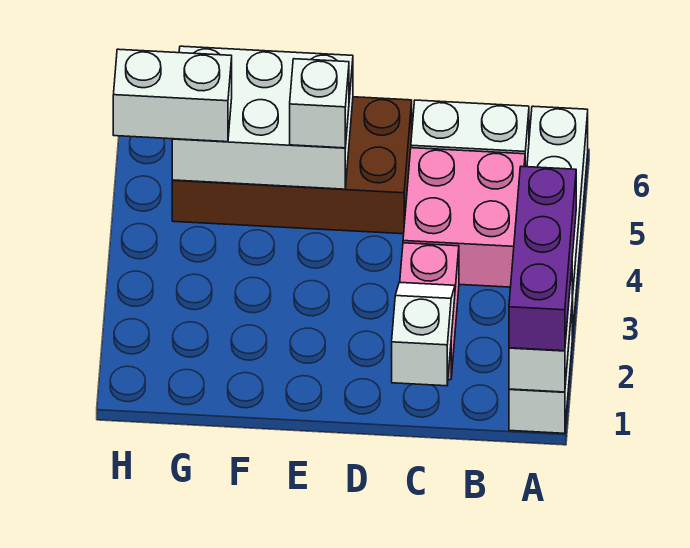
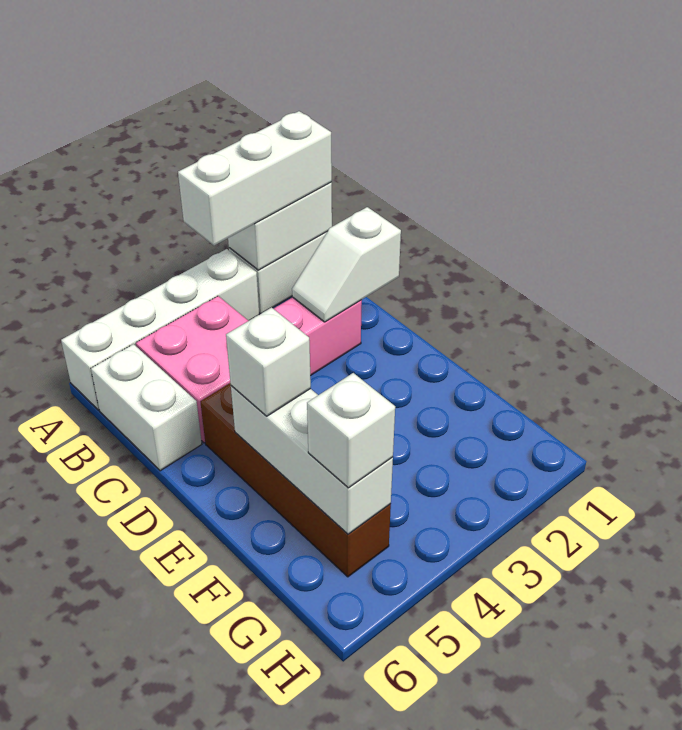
purple brick A1:A3 level 3 -> white brick A1:A3 level 3
brown brick D5:G6 level 1 -> brown brick D5:G5 level 1
white brick E5:G6 level 2 -> white brick E5:G5 level 2
white brick G5:H5 level 3 -> white brick G5 level 3

